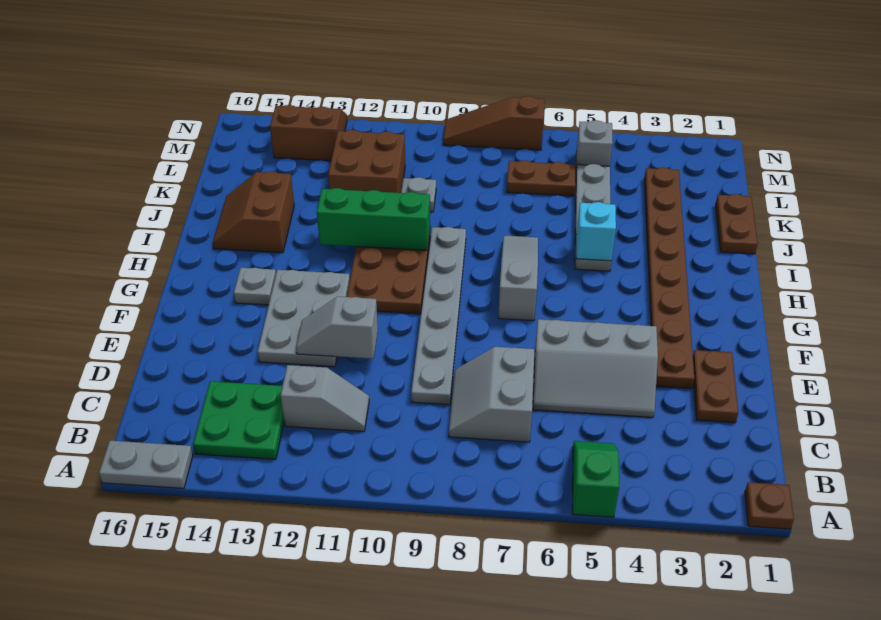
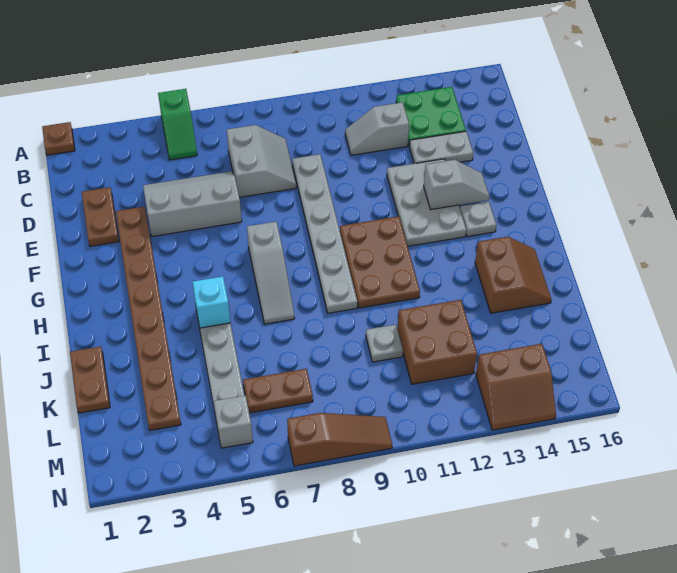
grey plate A15:A16 level 1 -> grey plate D13:D14 level 1
grey slope E11:E12 level 2 top 11 -> grey slope F13:F14 level 2 top 13
green brick I10:I12 level 2 -> none

